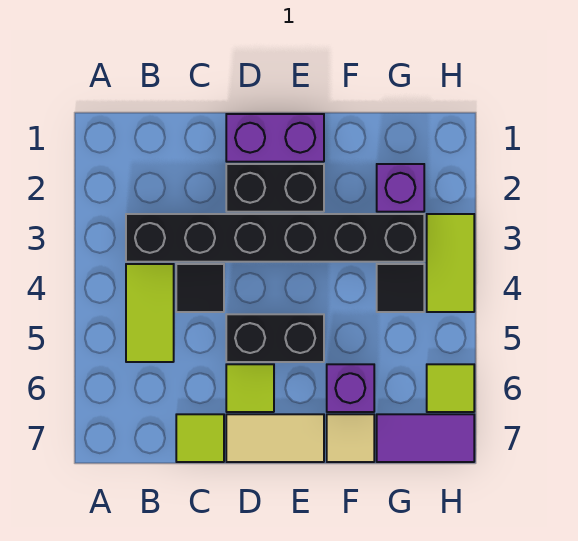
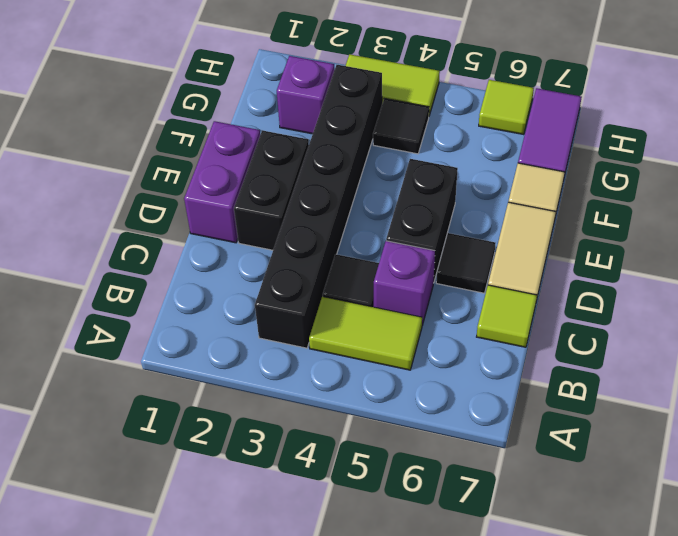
lime tile D6 level 1 -> black tile D6 level 1
purple brick F6 level 1 -> purple brick C5 level 1

